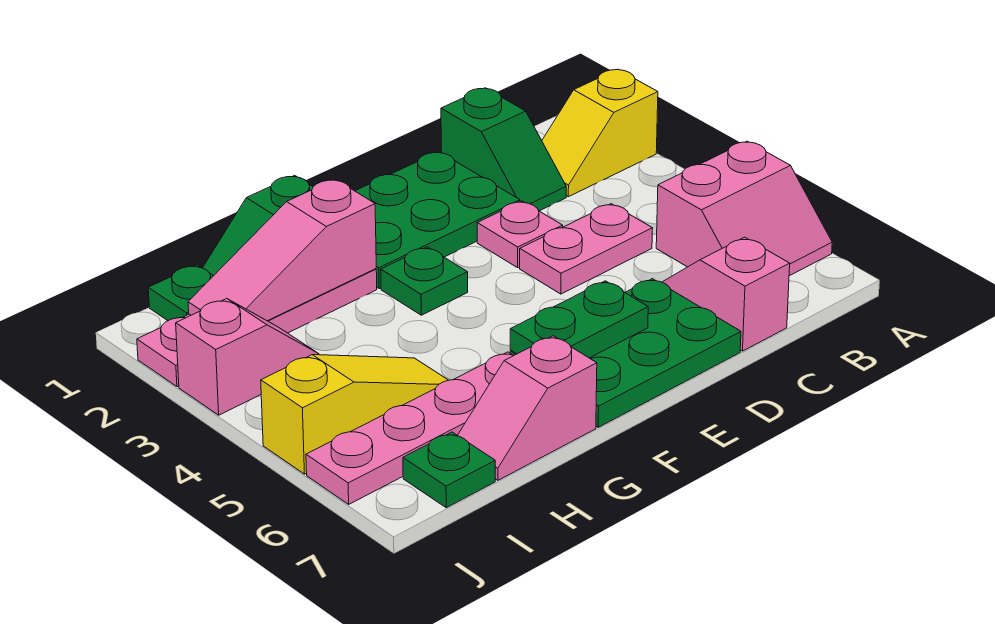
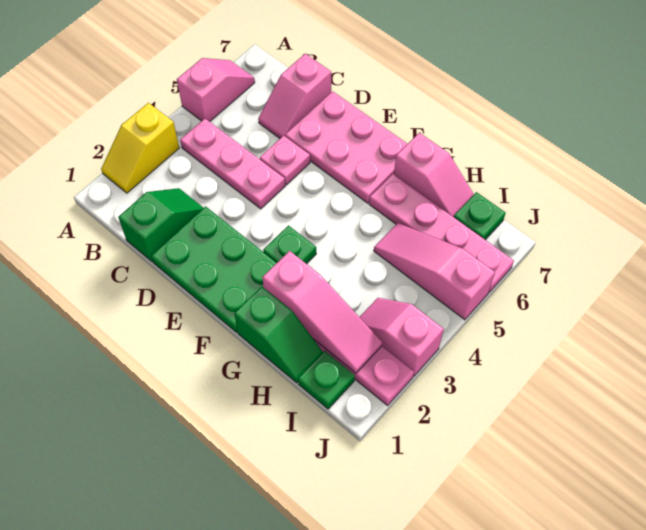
yellow slope A2:B2 level 1 top A -> yellow slope A2:A3 level 1 top 3
pink slope A5:B6 level 1 top 5 -> pink slope A5:A6 level 1 top 5
pink plate C4:D4 level 1 -> pink plate B4:D4 level 1
pink plate D3 level 1 -> pink plate D5 level 1
green plate D6:F7 level 1 -> pink plate D6:F7 level 1
green plate E6:F6 level 2 -> none
yellow slope H5:J5 level 1 top J -> pink slope H5:J5 level 1 top J

